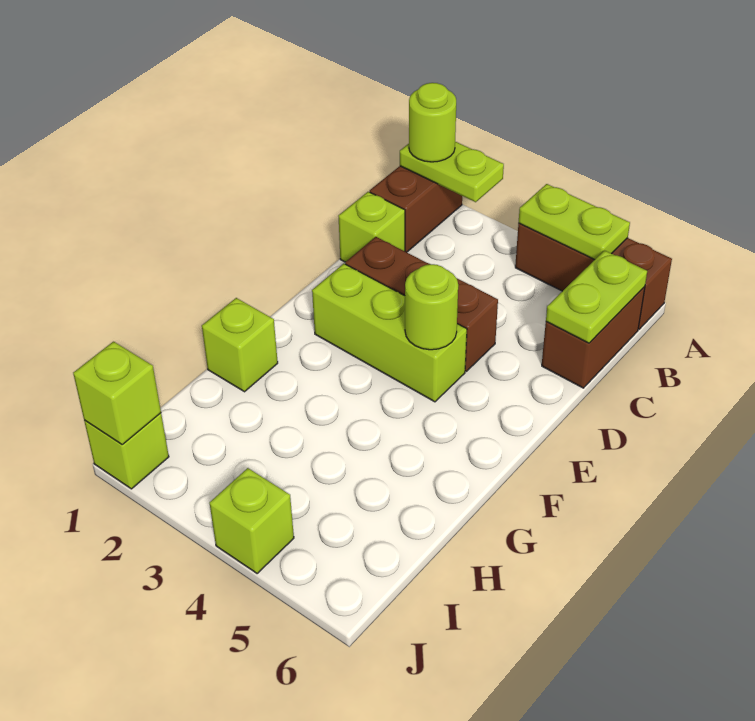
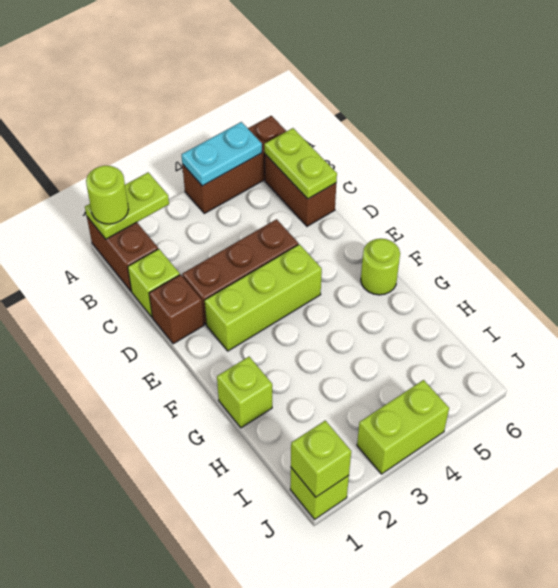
lime plate A4:A5 level 2 -> cyan plate A4:A5 level 2
none -> brown brick D1 level 1
lime round brick E4 level 2 -> lime round brick F6 level 1
lime brick J4 level 1 -> lime brick J3:J4 level 1

